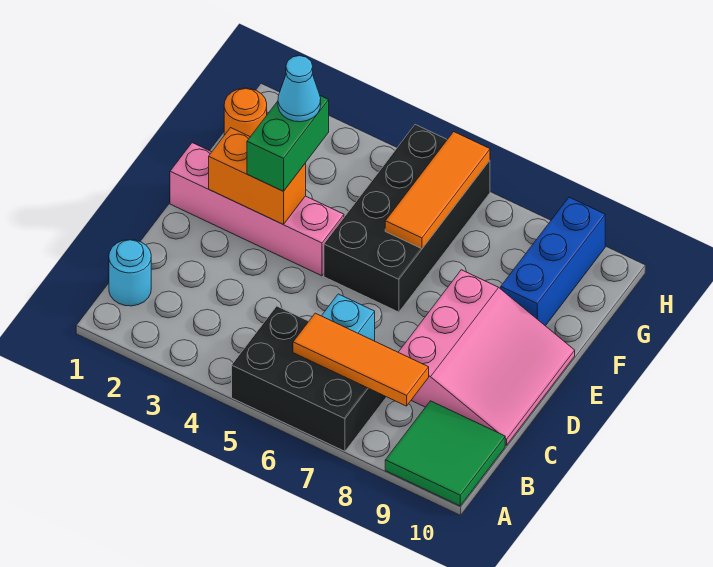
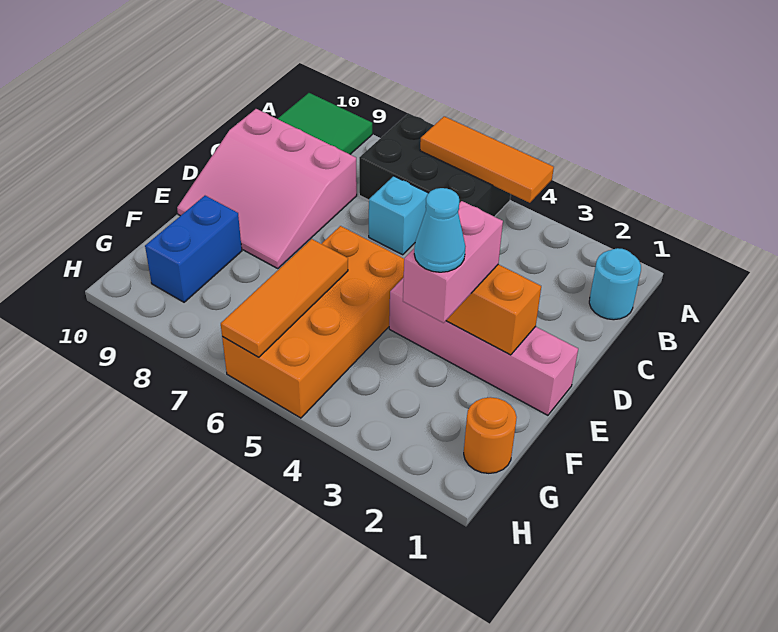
orange tile B6:B8 level 2 -> orange tile A4:A6 level 2
pink slope C8:E10 level 1 top 8 -> pink slope C8:E10 level 1 top C
green brick E3:F3 level 3 -> pink brick E3:F3 level 3
black brick E5:H6 level 1 -> orange brick E5:H6 level 1
blue brick F9:H9 level 1 -> blue brick F9:G9 level 1

